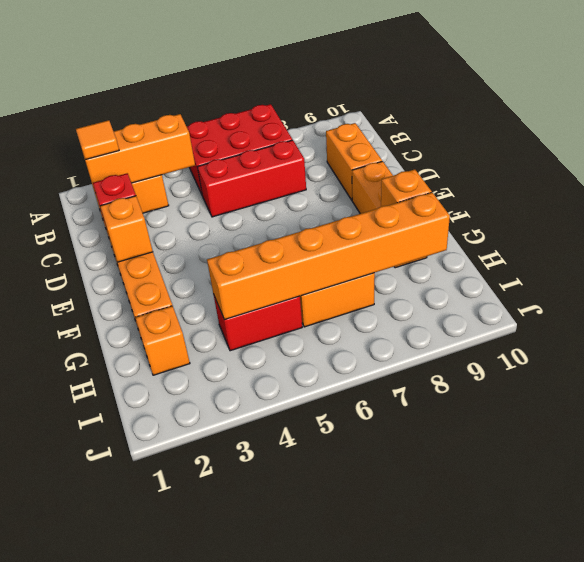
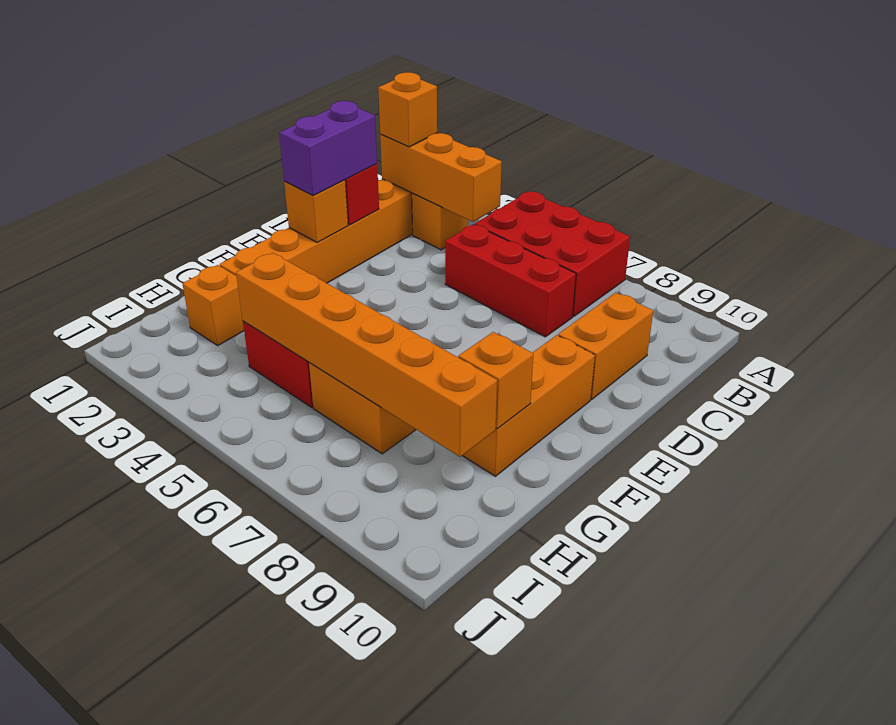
orange tile B2 level 3 -> orange brick B2 level 3
none -> purple brick D2:E2 level 3

